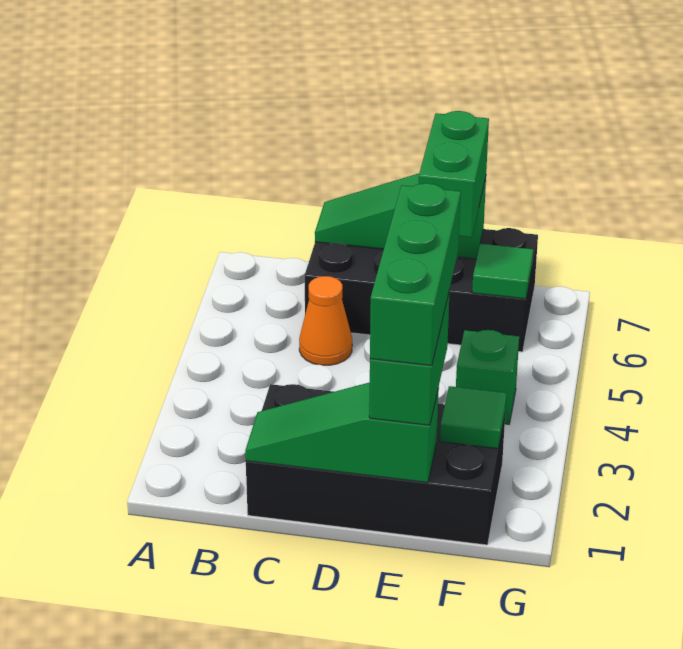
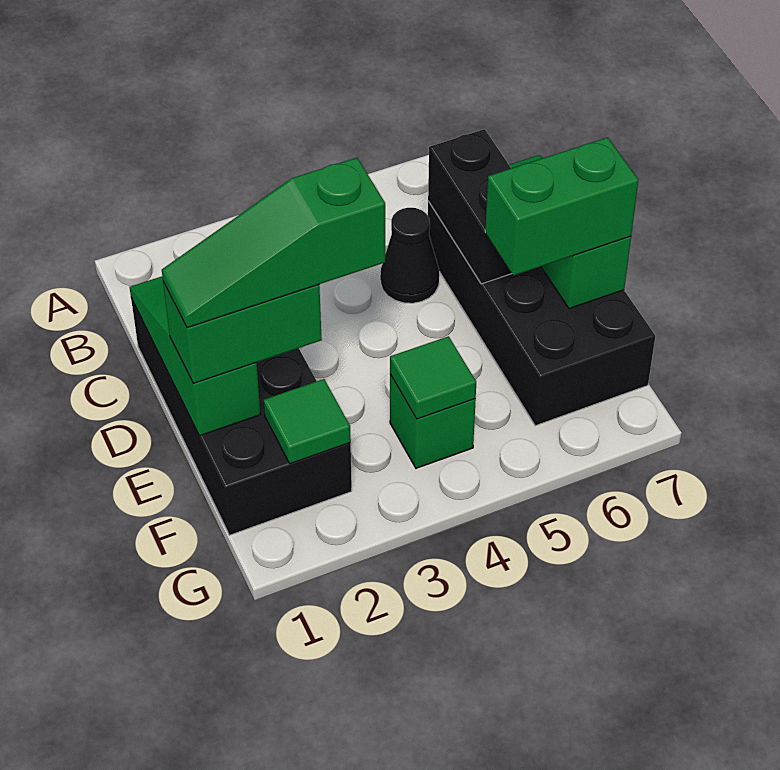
orange cone C5 level 1 -> black cone C5 level 1
none -> black brick C6:D6 level 2
green brick E1:E3 level 4 -> green slope E1:E3 level 4 top 3
green tile F6 level 2 -> green tile F4 level 2

